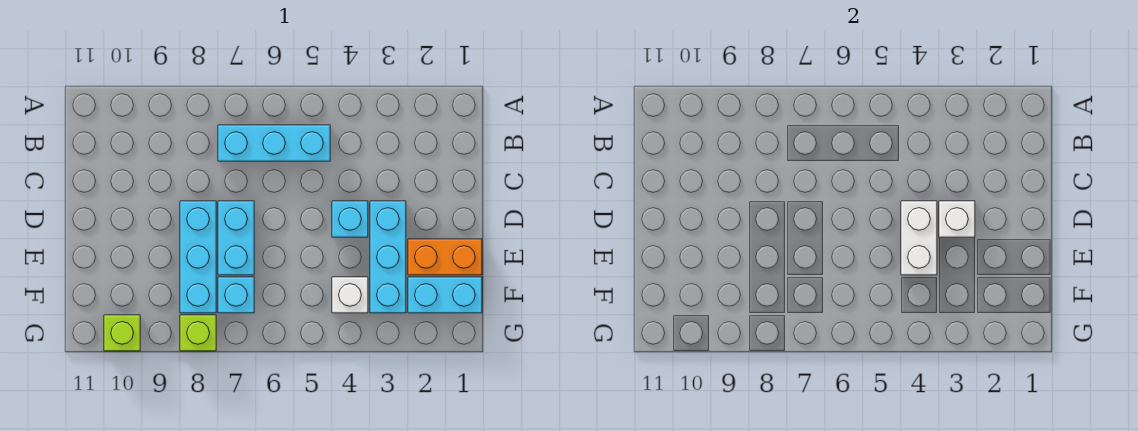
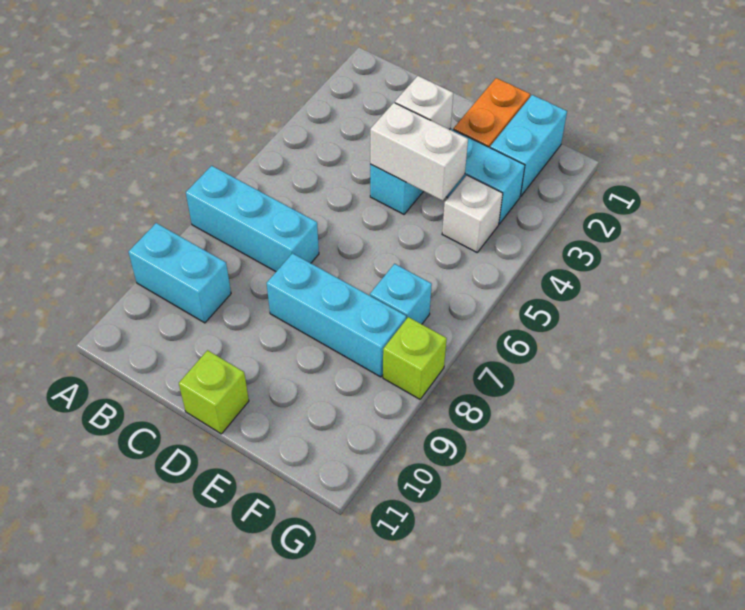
cyan brick B5:B7 level 1 -> cyan brick A7:C7 level 1
cyan brick D7:E7 level 1 -> cyan brick A9:B9 level 1
lime brick G10 level 1 -> lime brick D11 level 1

